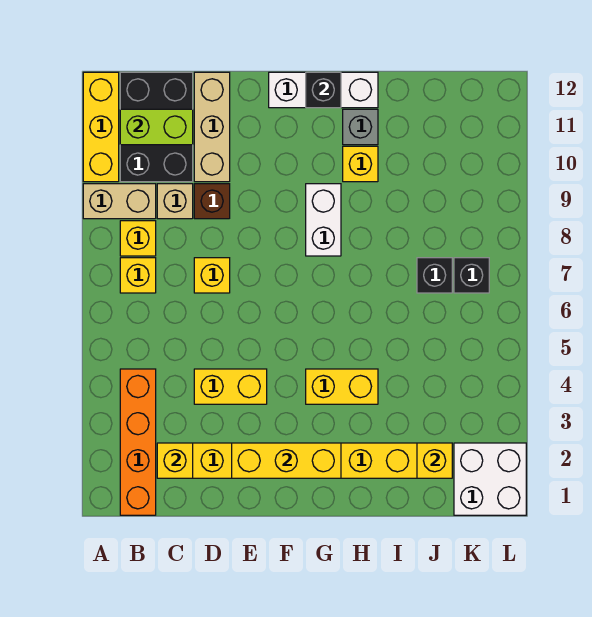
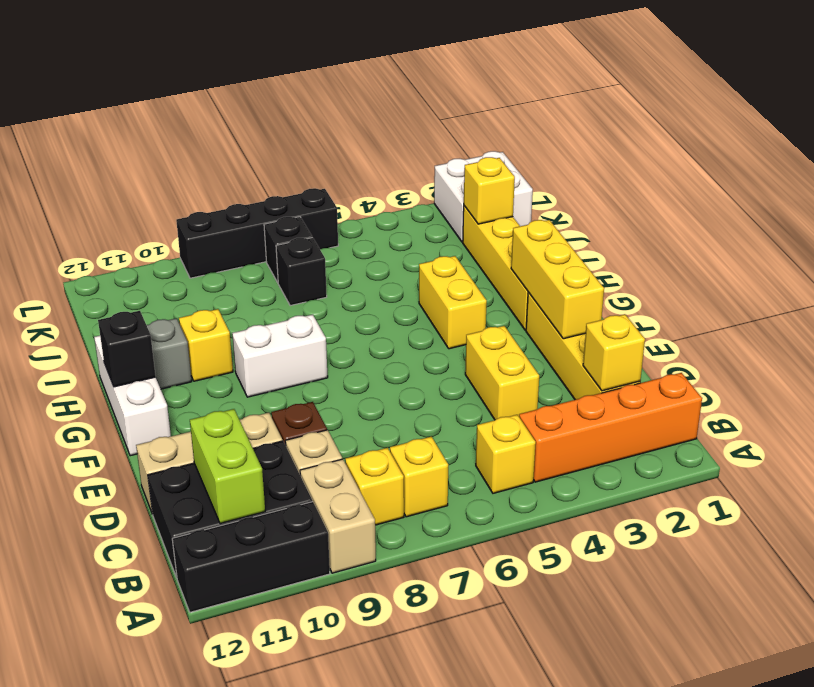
yellow brick A10:A12 level 1 -> black brick A10:A12 level 1
yellow brick D7 level 1 -> yellow brick B5 level 1
none -> black brick L6:L9 level 1

